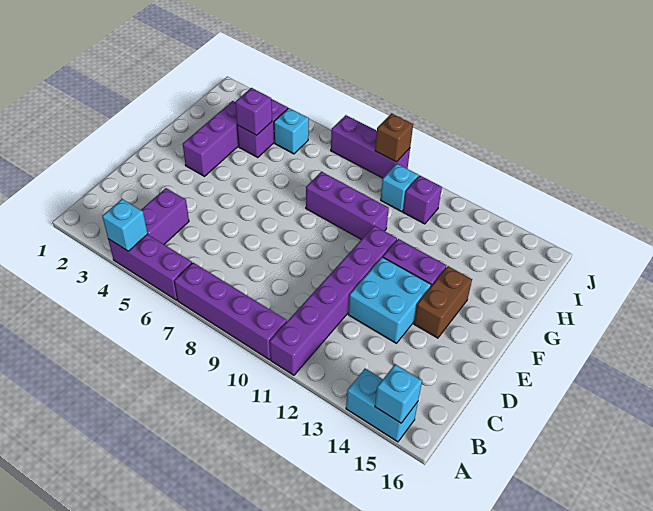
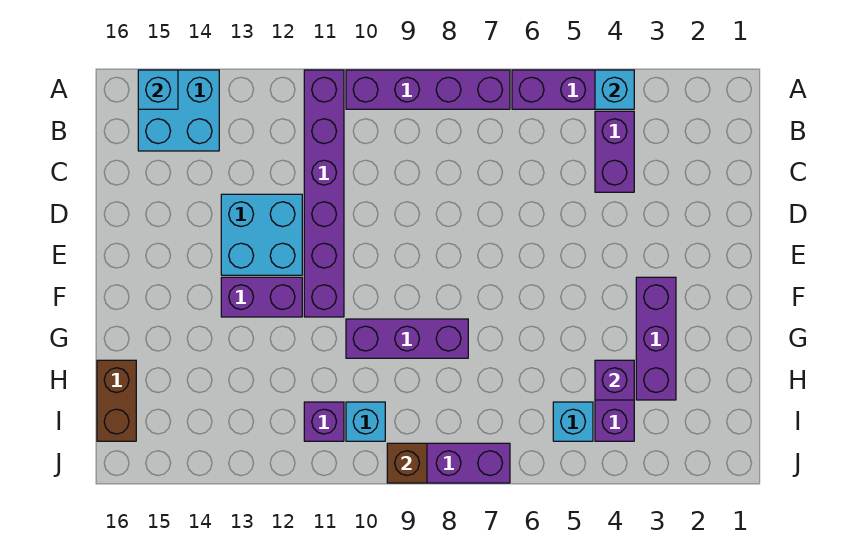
cyan brick A14:A15 level 1 -> cyan brick A14:B15 level 1
brown brick E14:F14 level 1 -> brown brick H16:I16 level 1

